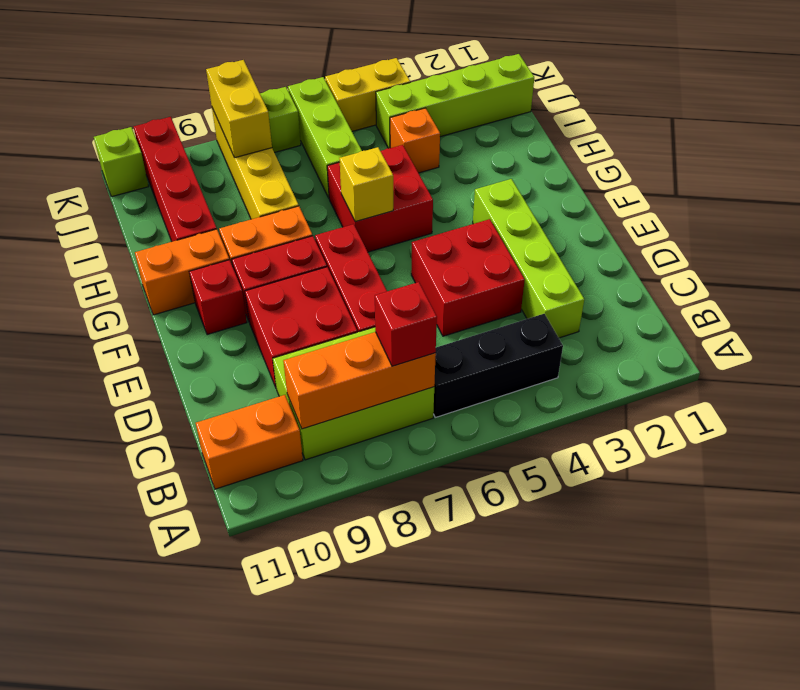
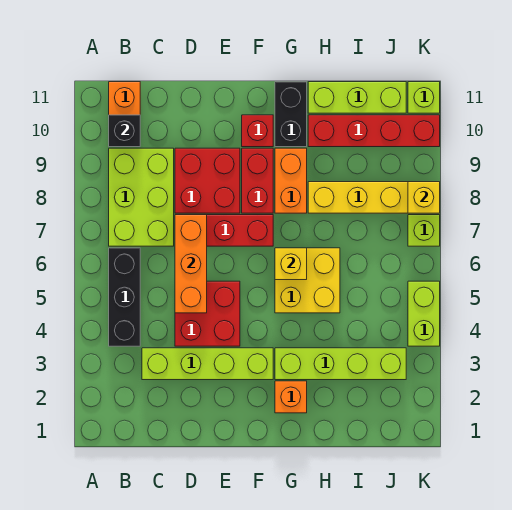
orange brick B7:B9 level 2 -> orange brick D5:D7 level 2
red brick B7 level 3 -> none
none -> black brick B10 level 2
red brick G5:H6 level 1 -> yellow brick G5:H6 level 1
orange brick G10:G11 level 1 -> black brick G10:G11 level 1
orange brick I4 level 1 -> orange brick G2 level 1
lime brick I6:K6 level 1 -> lime brick H11:J11 level 1
lime brick J1:J4 level 1 -> lime brick G3:J3 level 1
yellow brick J8:K8 level 2 -> yellow brick K8 level 2
yellow brick K4:K5 level 1 -> lime brick K4:K5 level 1

